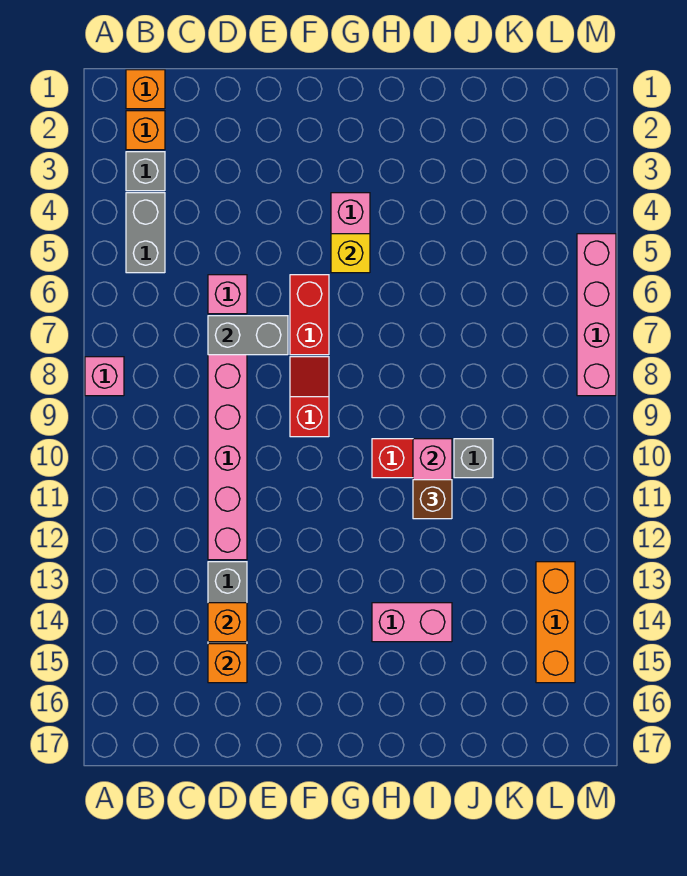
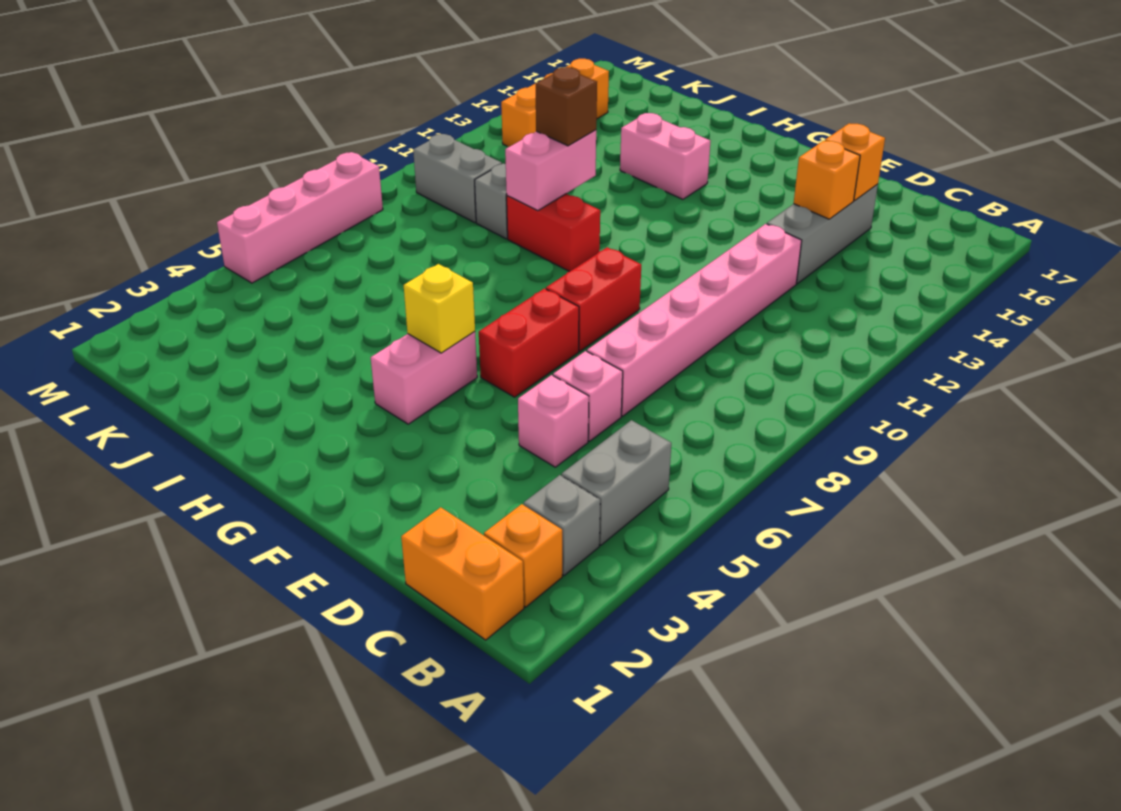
pink brick A8 level 1 -> pink brick D5 level 1
orange brick B1 level 1 -> orange brick B1:C1 level 1
grey brick D7:E7 level 2 -> grey brick K10:L10 level 1
red slope F8:F9 level 1 top 9 -> red brick F8:F9 level 1

